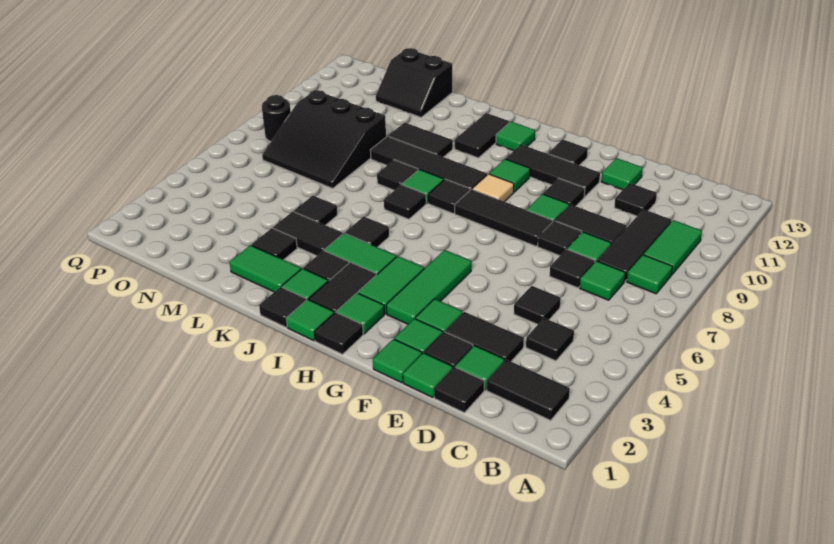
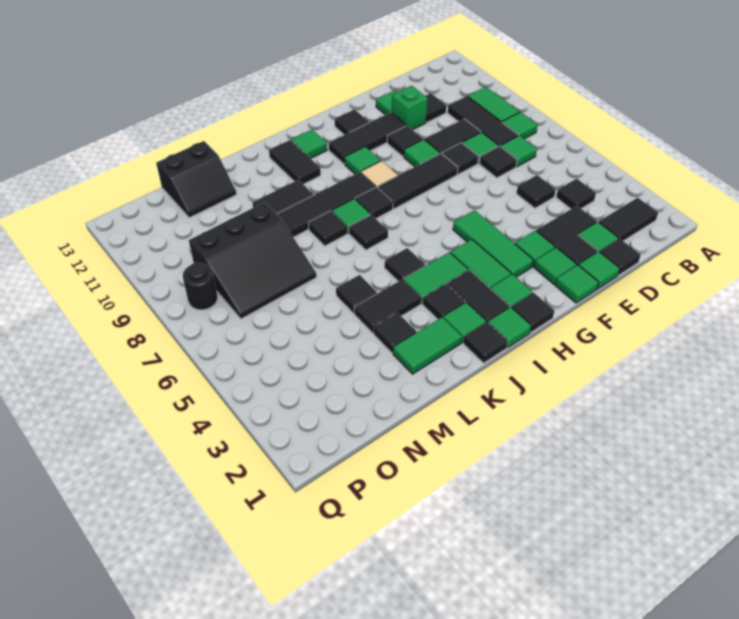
none -> green brick E11 level 1

